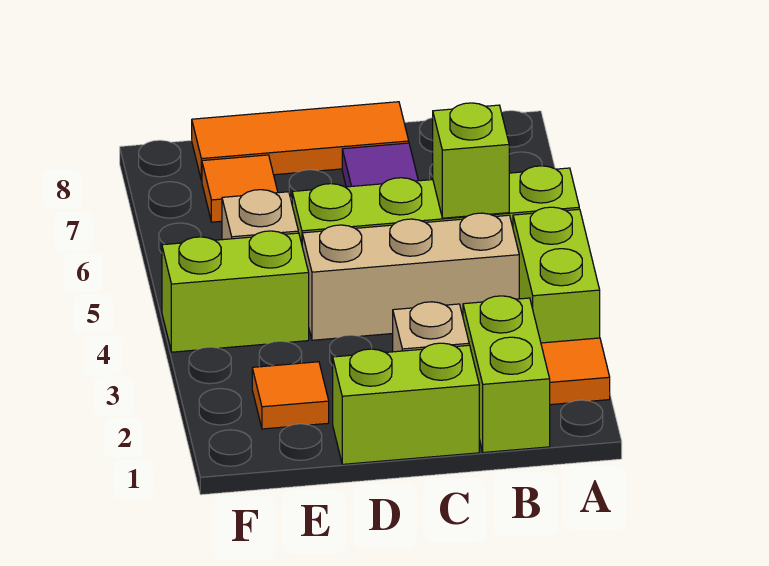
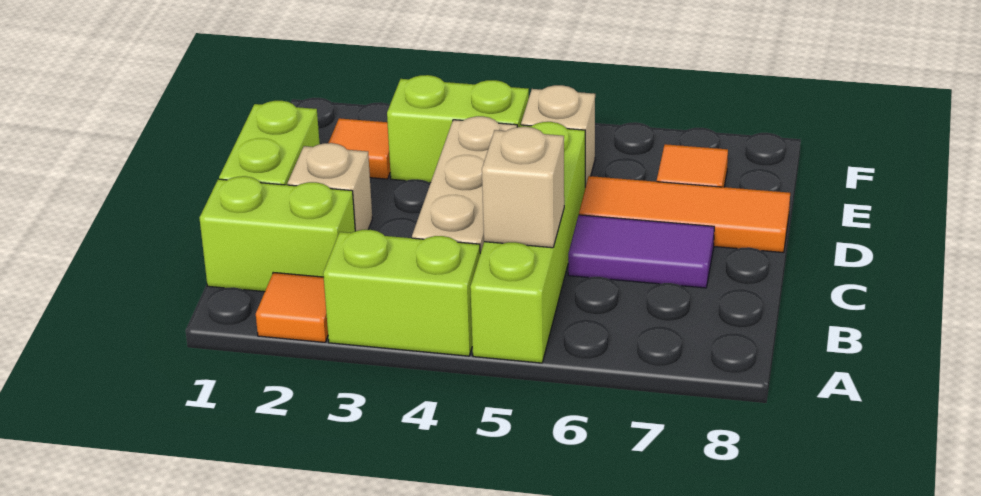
lime brick B5 level 2 -> tan brick B5 level 2
orange tile C8:E8 level 1 -> orange tile D6:D8 level 1
lime brick E4:F4 level 1 -> lime brick E3:E4 level 1

